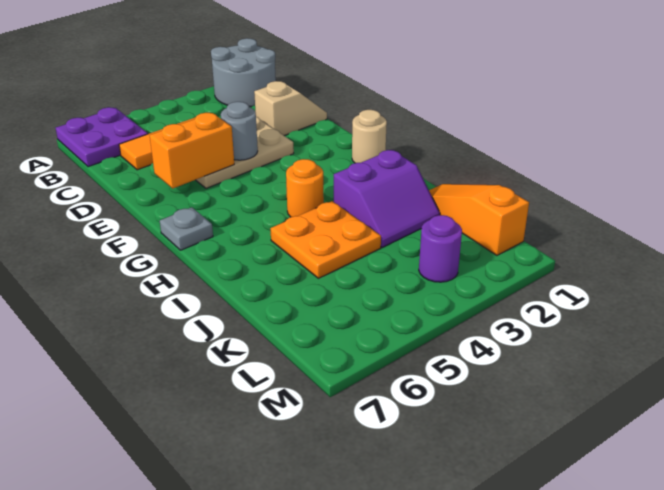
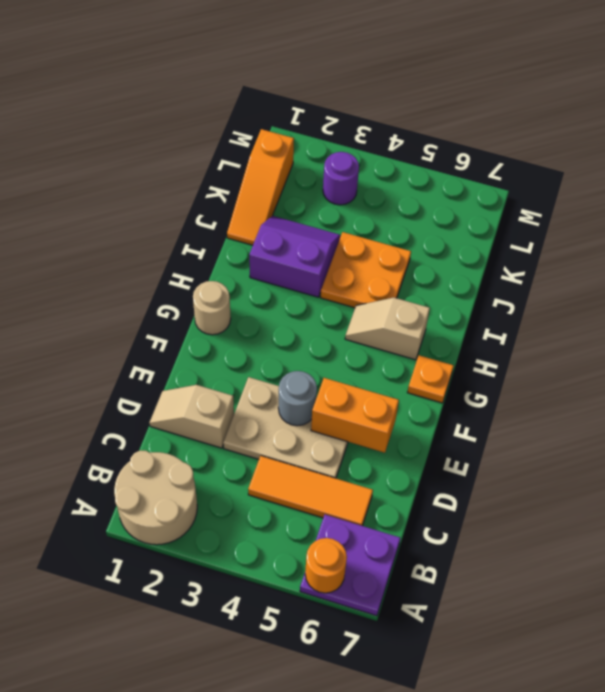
grey round brick A1:B2 level 1 -> tan round brick A1:B2 level 1
grey plate G7 level 1 -> orange plate G7 level 1
orange round brick H4 level 1 -> orange round brick A6 level 2
none -> tan slope H5:H6 level 1 top 6

